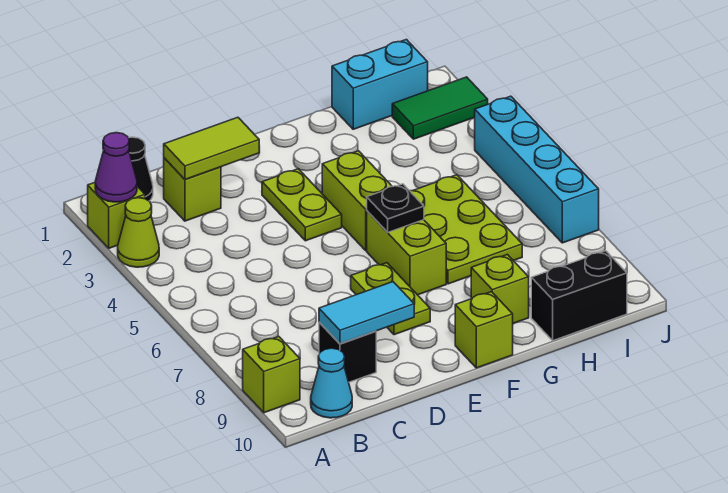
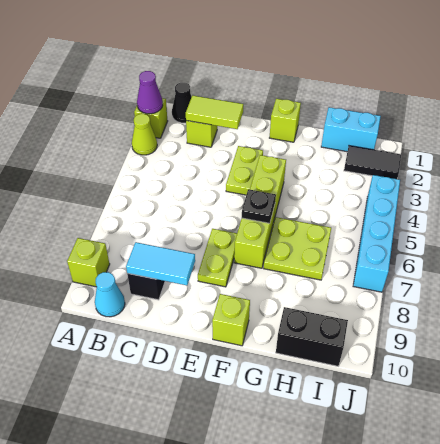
lime plate G5:H7 level 1 -> lime plate G6:H7 level 1
lime brick G9 level 1 -> lime brick F1 level 1
green tile I2:J2 level 1 -> black tile I2:J2 level 1

